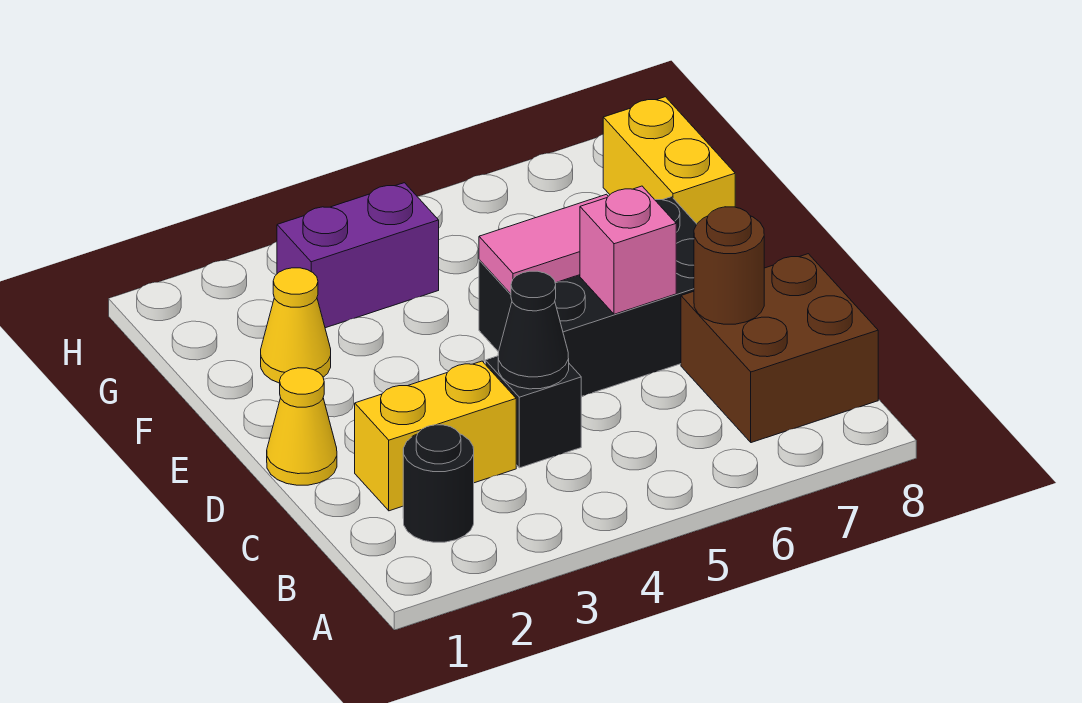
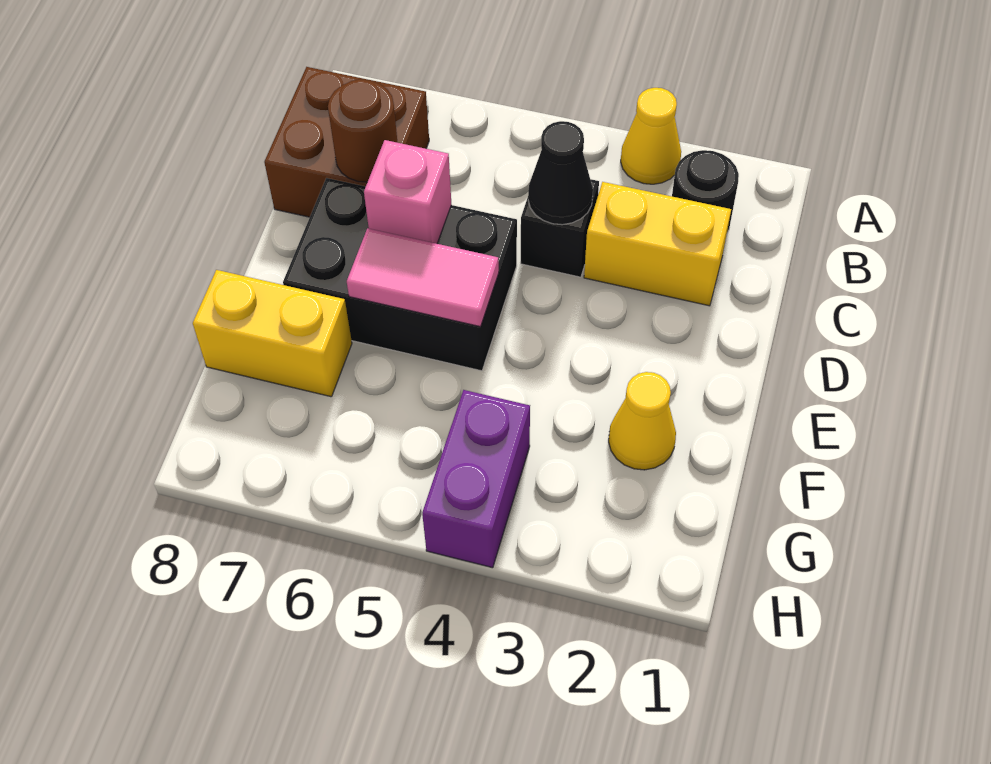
yellow cone D1 level 1 -> yellow cone A3 level 1
yellow brick F8:G8 level 1 -> yellow brick F7:F8 level 1
purple brick G3:G4 level 1 -> purple brick G4:H4 level 1

